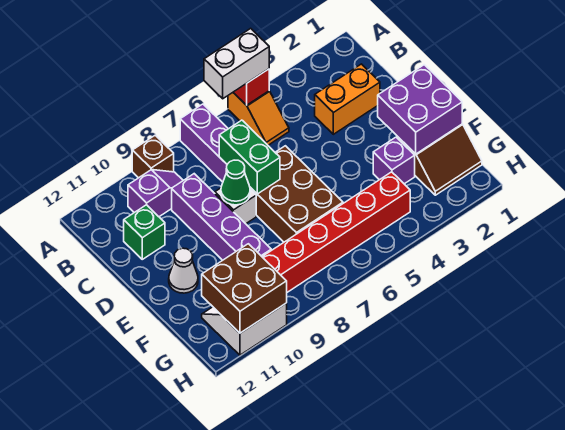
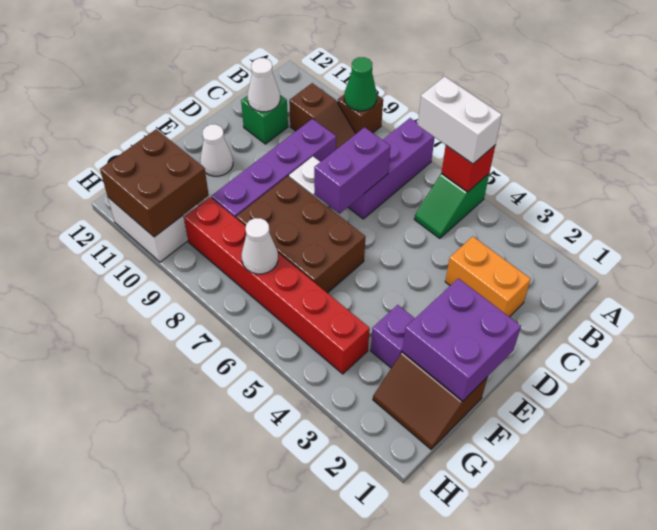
orange slope A5:B5 level 1 top A -> green slope A5:B5 level 1 top A
purple slope B9:B10 level 1 top 10 -> brown slope B9:B10 level 1 top 10
green brick C7:D7 level 2 -> purple brick C7:D7 level 2
none -> white cone C11 level 2
brown brick D6:F7 level 1 -> brown brick E6:F8 level 1
green cone D8 level 2 -> green cone A9 level 2
none -> white cone G7 level 2

